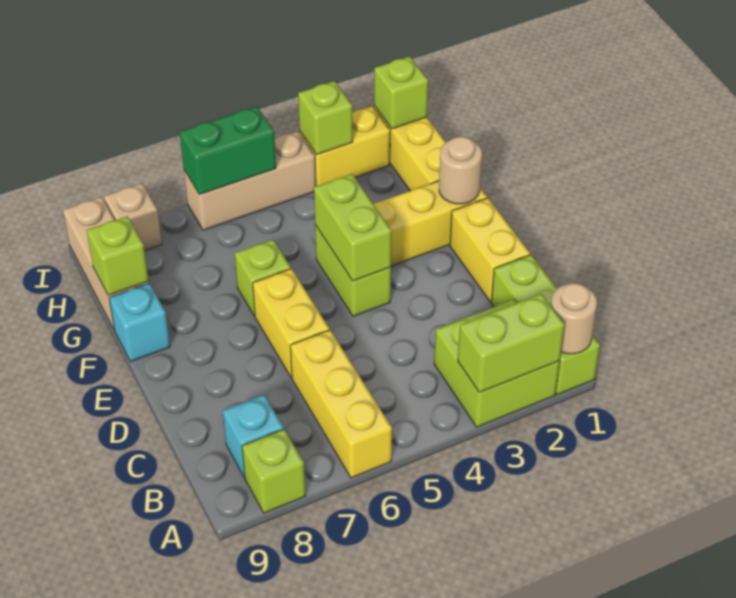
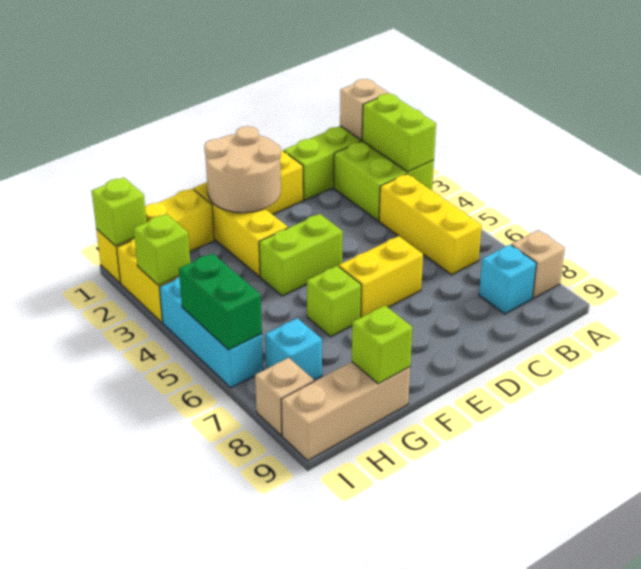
tan round brick A1 level 2 -> tan brick A1 level 2
yellow brick A6:C6 level 1 -> yellow brick B4:B6 level 1
lime brick A8 level 1 -> tan brick A8 level 1
lime brick E4:F4 level 2 -> none
tan round brick F1 level 2 -> tan round brick E1:F2 level 2
cyan brick F9 level 1 -> cyan brick H7 level 1
tan brick I4:I6 level 1 -> cyan brick I4:I6 level 1

